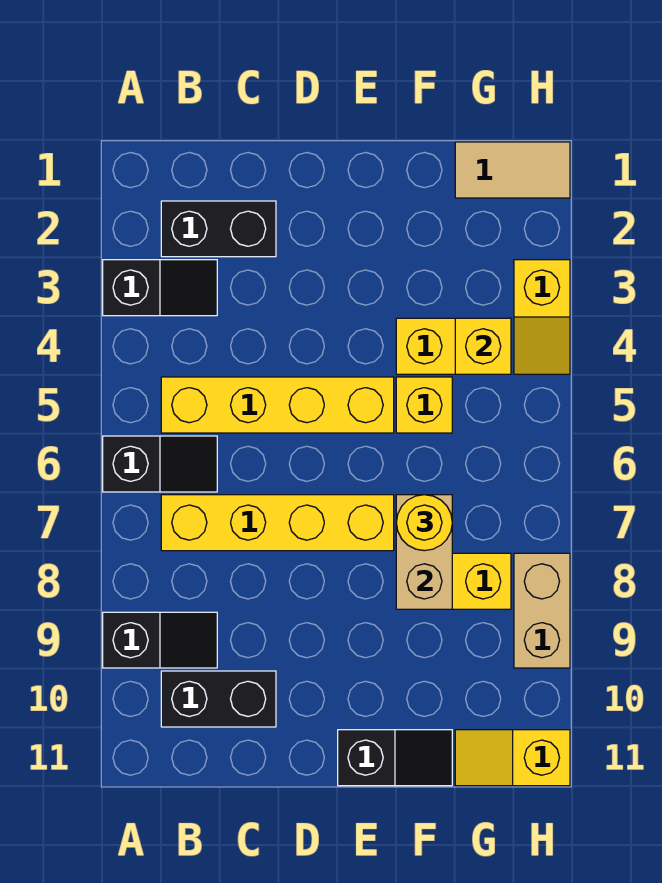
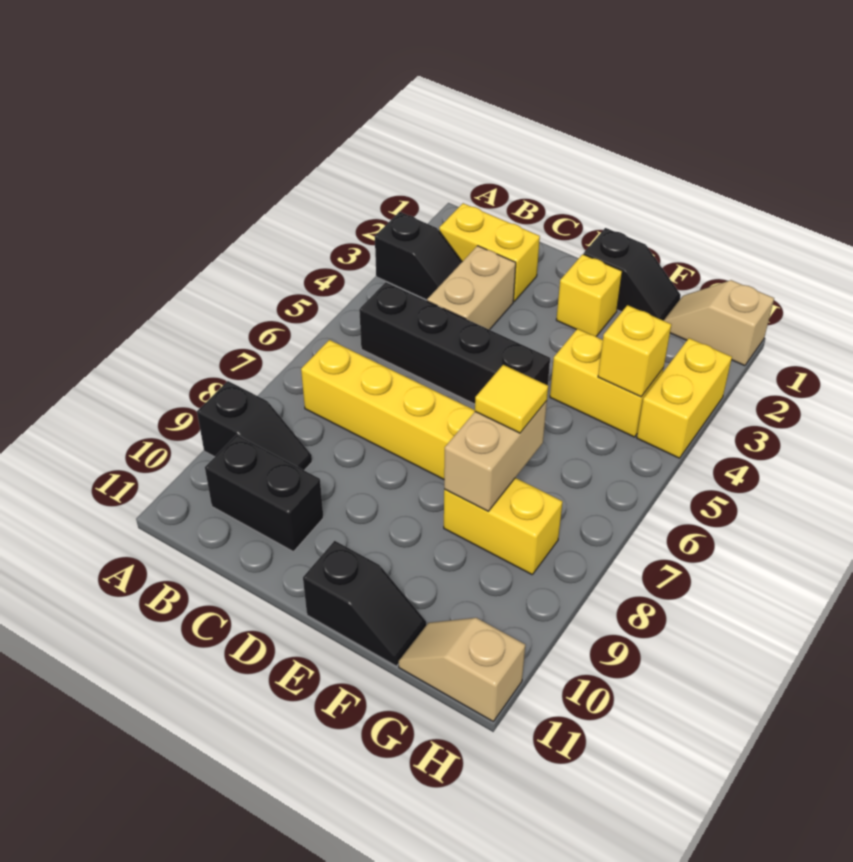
black slope A6:B6 level 1 top A -> black slope E1:F1 level 1 top E
black brick B2:C2 level 1 -> yellow brick B2:C2 level 1
yellow brick B5:E5 level 1 -> black brick B5:E5 level 1
yellow brick F5 level 1 -> yellow brick E2 level 1
yellow round brick F7 level 3 -> yellow tile F7 level 3
tan tile G1:H1 level 1 -> tan slope G1:H1 level 1 top H
yellow slope G11:H11 level 1 top H -> tan slope G11:H11 level 1 top H
yellow slope H3:H4 level 1 top 3 -> yellow brick H3:H4 level 1
tan brick H8:H9 level 1 -> tan brick C3:C4 level 1

